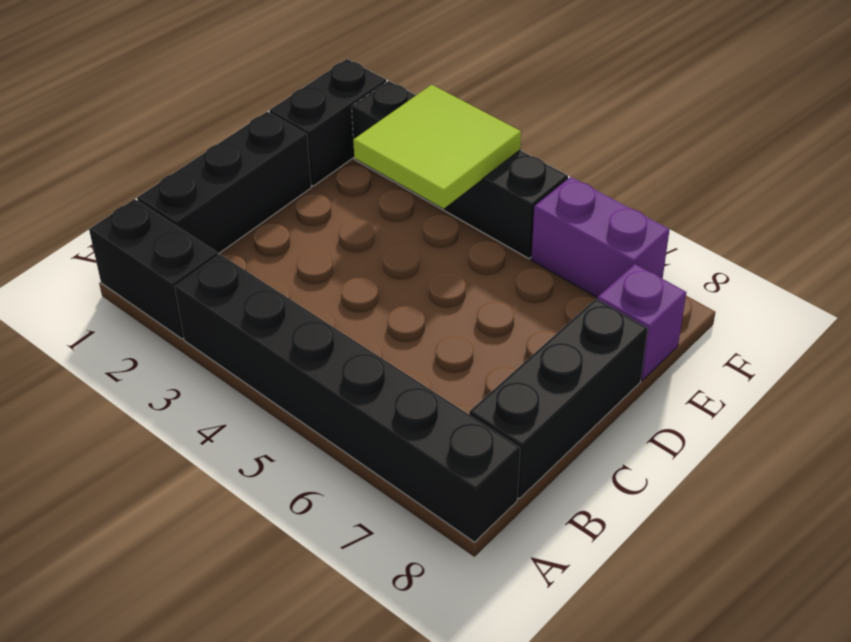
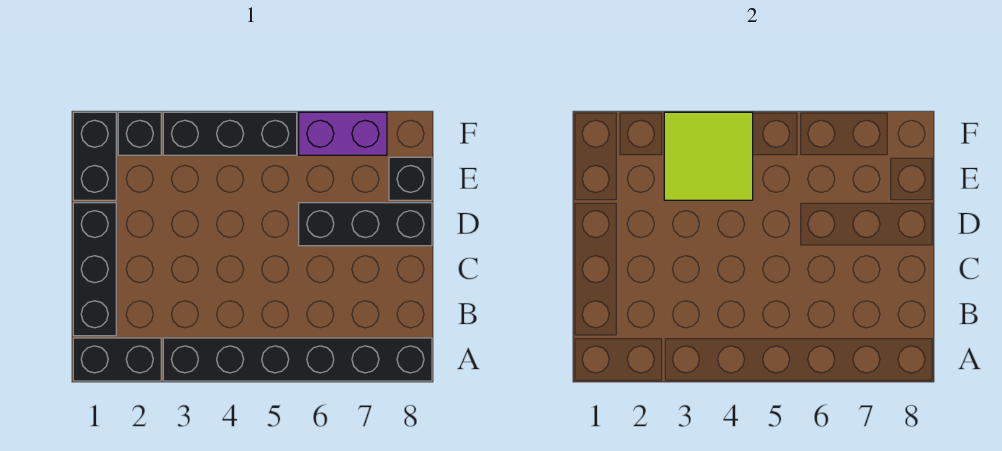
black brick B8:D8 level 1 -> black brick D6:D8 level 1
purple brick E8 level 1 -> black brick E8 level 1

